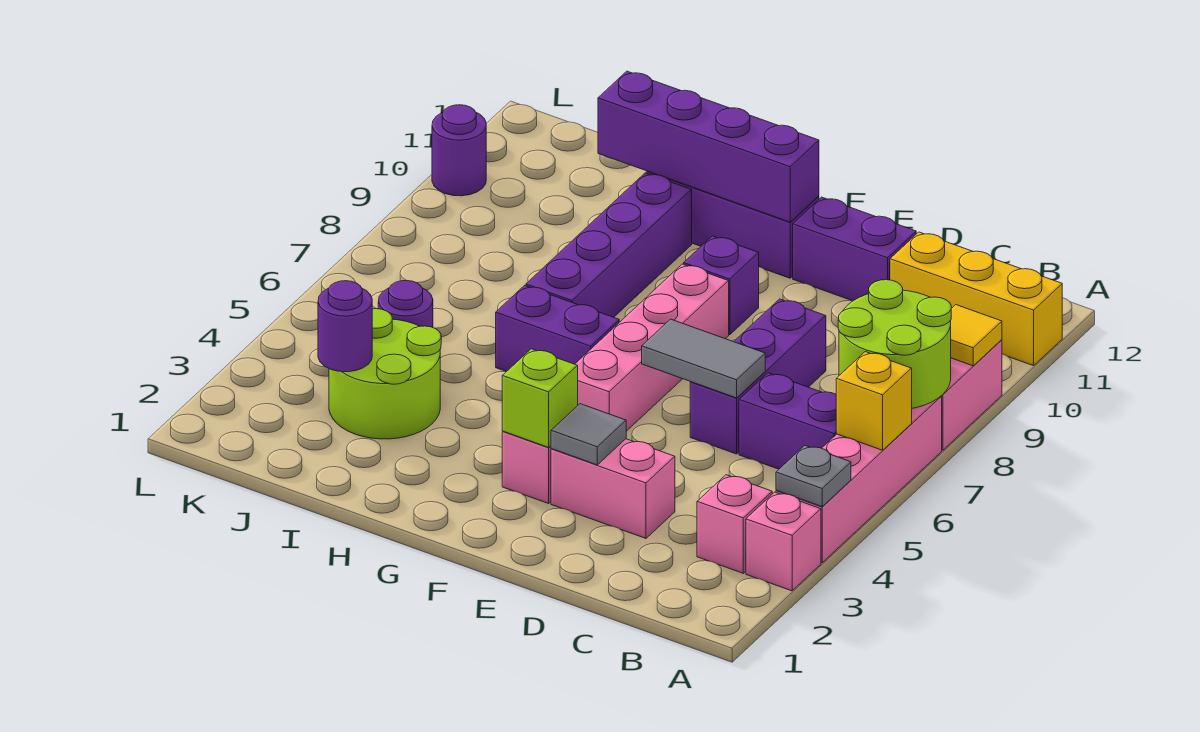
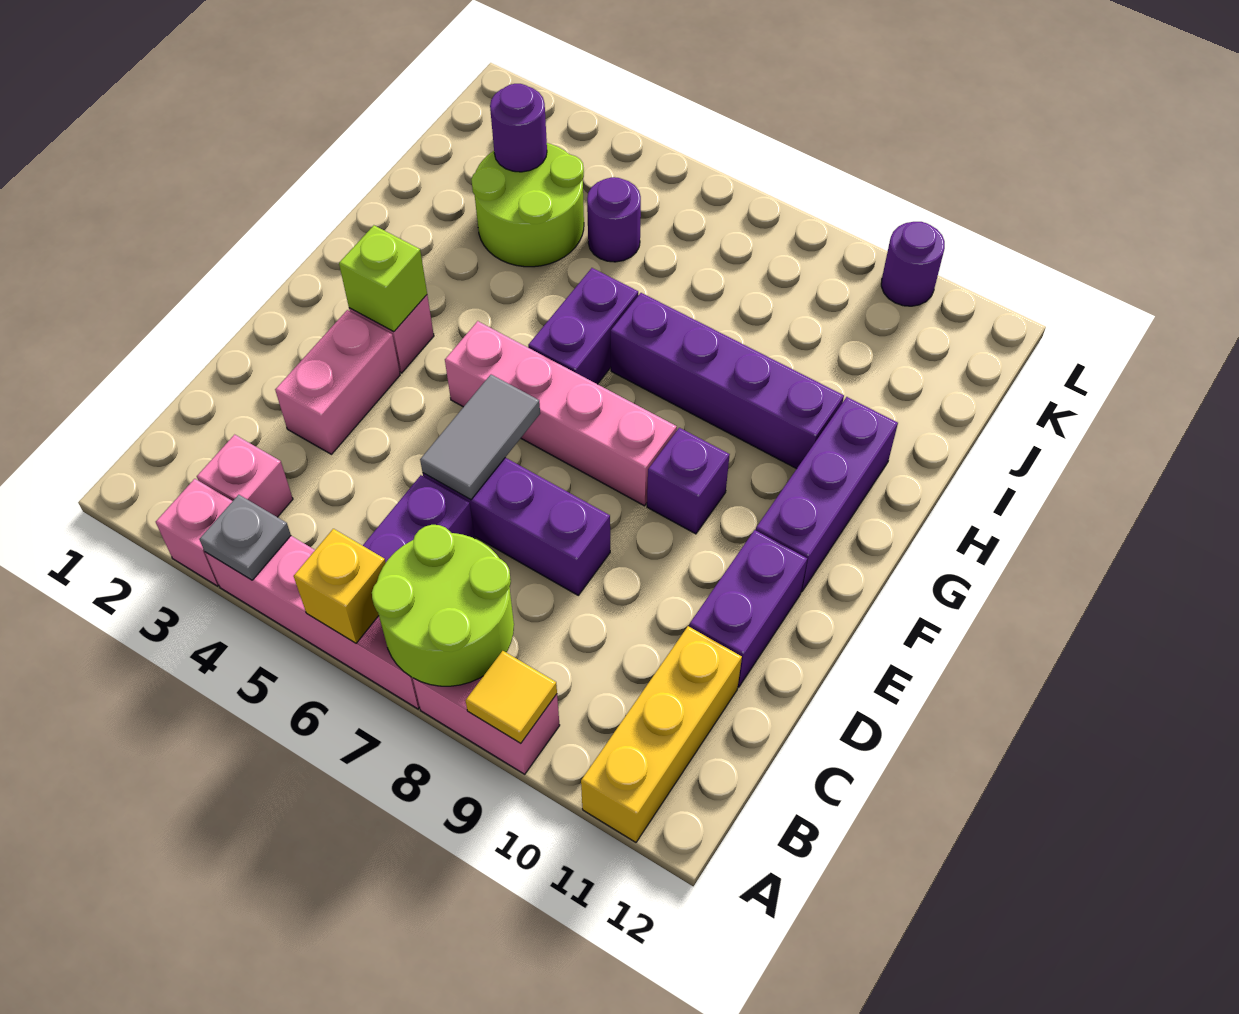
grey tile E3 level 2 -> none
purple brick F11:I11 level 2 -> none

